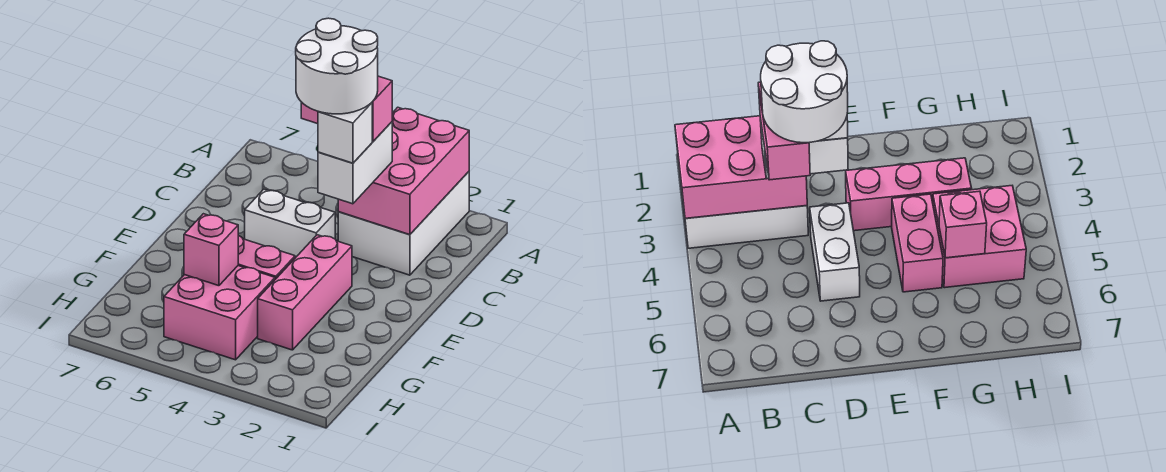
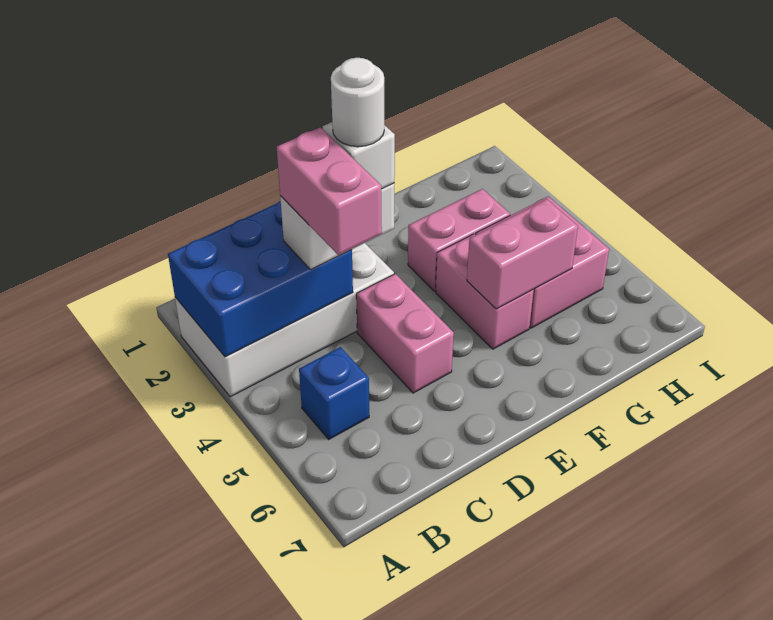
white brick A2:C3 level 1 -> white brick A2:D3 level 1
pink brick A2:C3 level 2 -> blue brick A2:C3 level 2
none -> blue brick B5 level 1
white round brick C3:D4 level 5 -> white round brick D3 level 5
white brick D4:D5 level 1 -> pink brick D4:D5 level 1
pink brick E3:G3 level 1 -> pink brick F3:G3 level 1
pink brick G5 level 2 -> pink brick F5:G5 level 2

